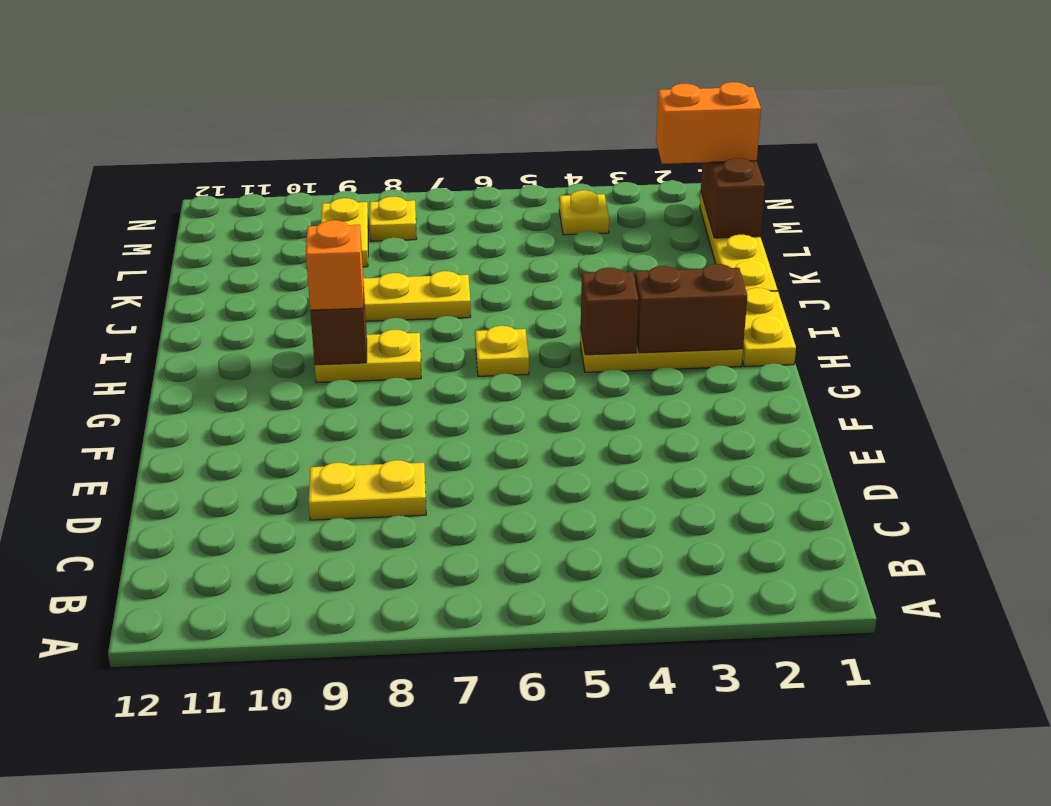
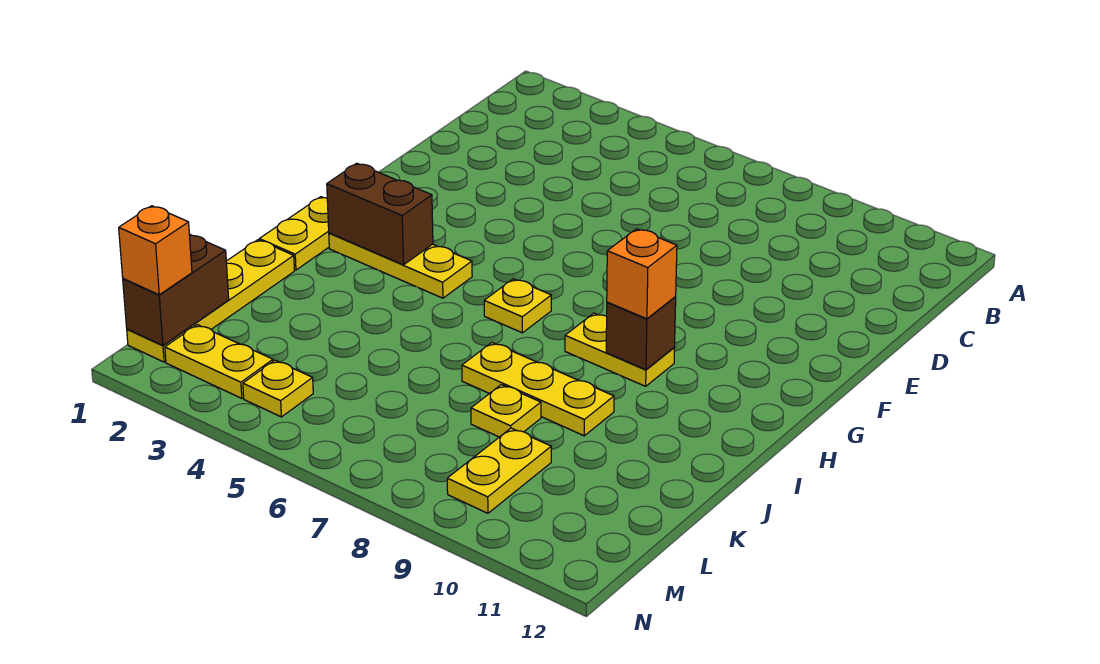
yellow plate D8:D9 level 1 -> yellow plate M2:M3 level 1
brown brick H4 level 2 -> none
orange brick M1:M2 level 3 -> orange brick M1 level 3
yellow plate M8 level 1 -> yellow plate K8 level 1

